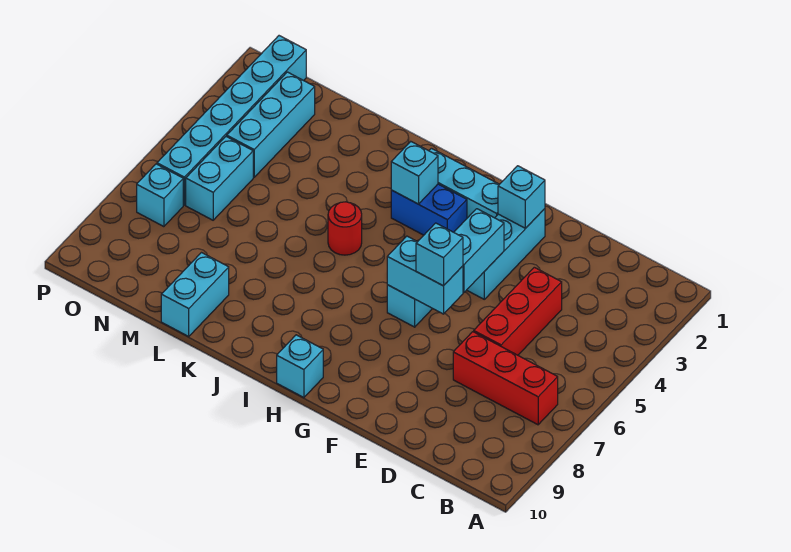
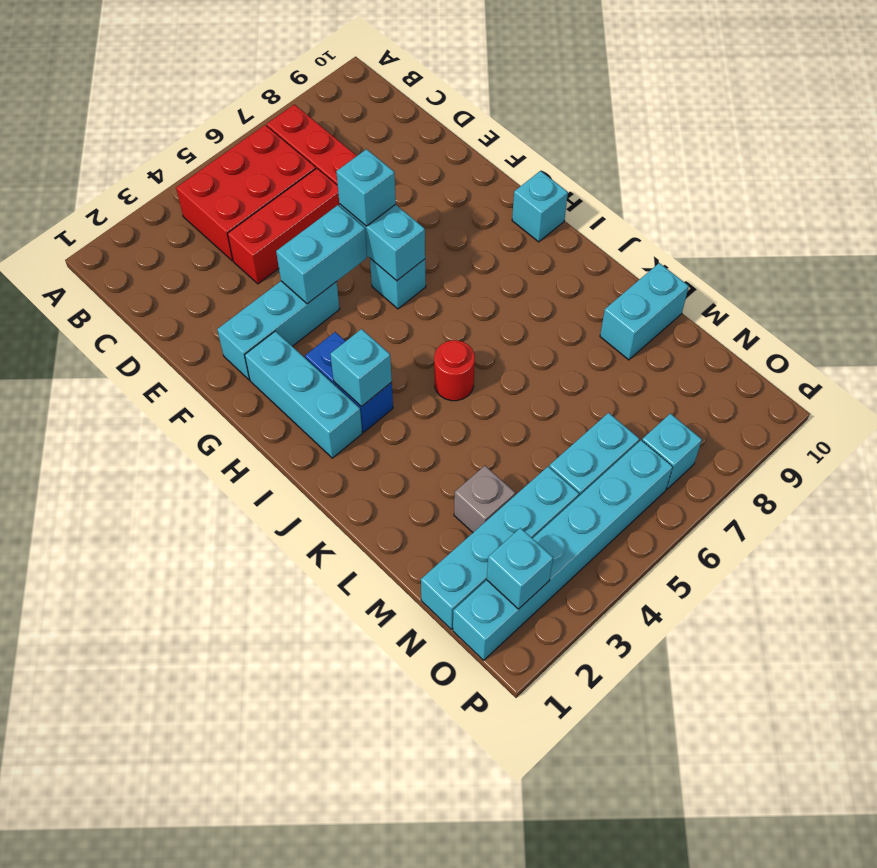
none -> red brick B4:C6 level 1
cyan brick F2 level 2 -> cyan brick O2 level 2
none -> grey brick M3 level 1
cyan brick N2:N4 level 1 -> cyan brick N1:N4 level 1

